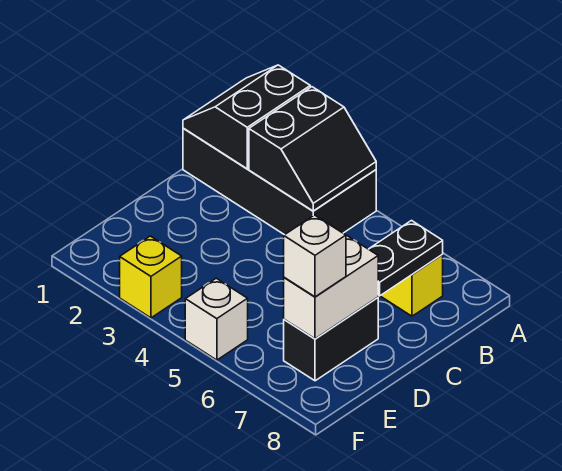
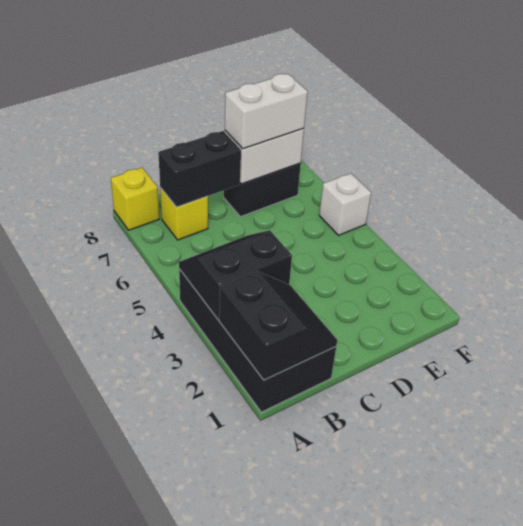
black slope A1:B2 level 2 top 2 -> black slope A1:B2 level 2 top A
black plate B7:C7 level 2 -> black brick B7:C7 level 2
white brick E7 level 3 -> white brick D7:E7 level 3
yellow brick F3 level 1 -> yellow brick A8 level 1

